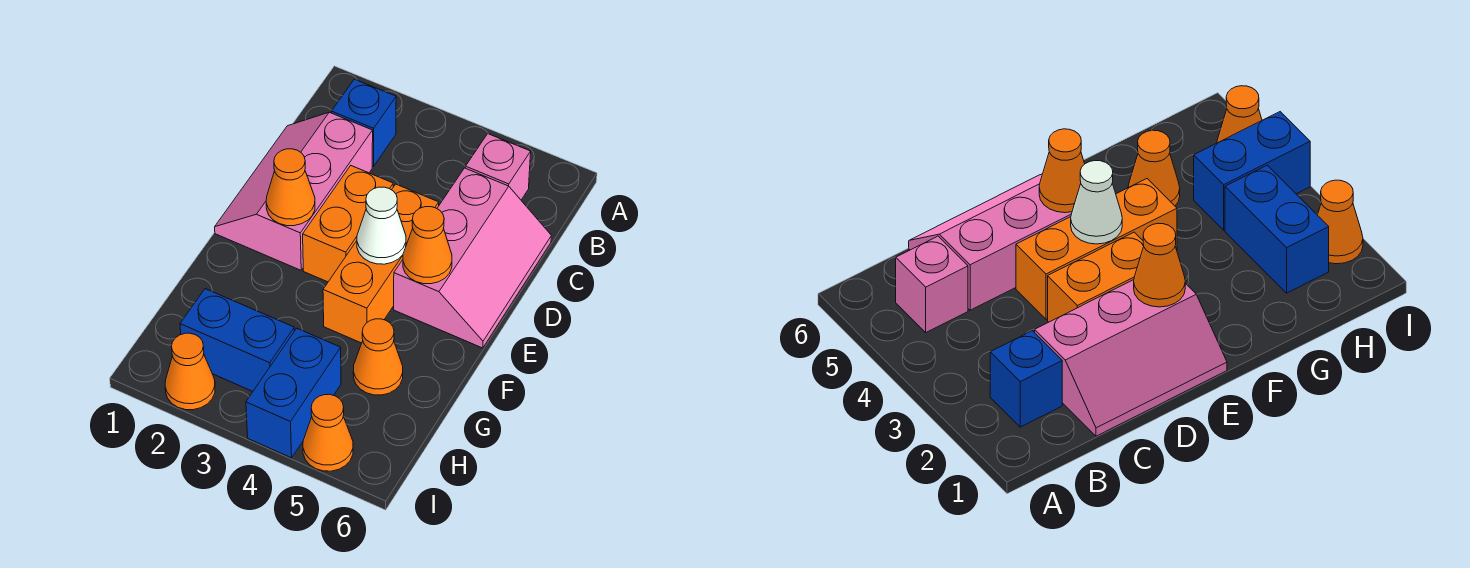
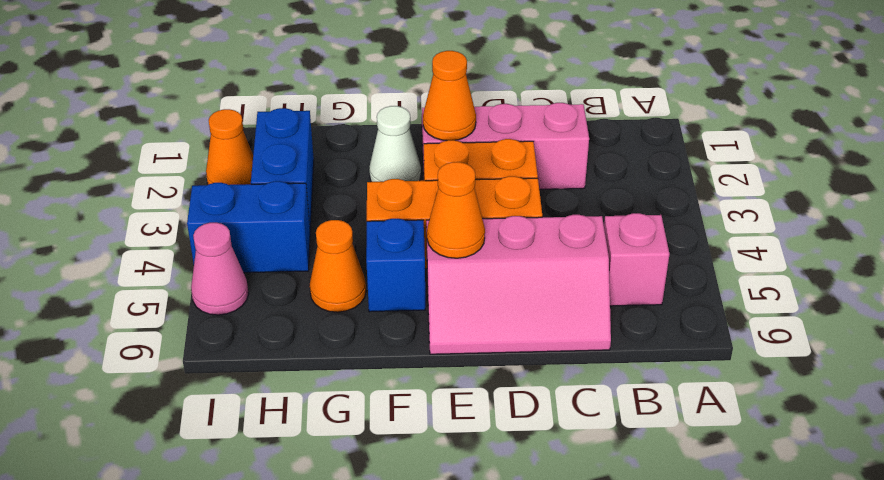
blue brick B2 level 1 -> blue brick F5 level 1
white cone E4 level 2 -> white cone F2 level 1
orange cone I5 level 1 -> pink cone I5 level 1

